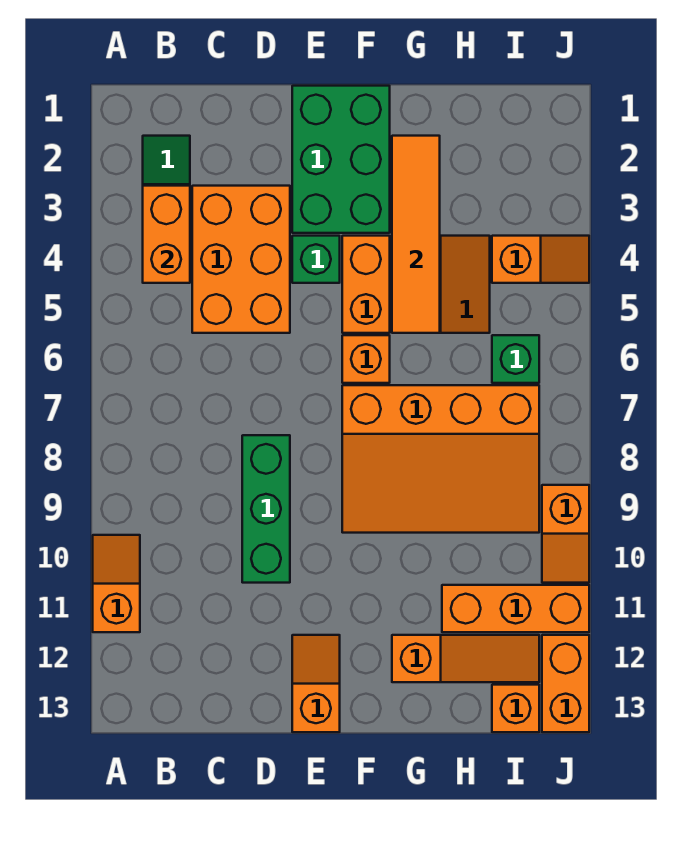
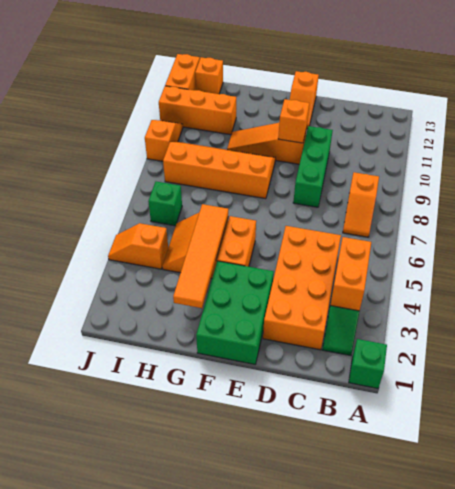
orange slope A10:A11 level 1 top 11 -> orange slope B7:B8 level 1 top 8
orange brick C3:D5 level 1 -> orange brick C2:D5 level 1
green brick E4 level 1 -> green brick A1 level 1
orange brick F6 level 1 -> orange brick E10 level 2
orange slope F7:I9 level 1 top 7 -> orange slope F8:I9 level 1 top 8
orange slope G12:I12 level 1 top G -> orange slope E10:G10 level 1 top E

